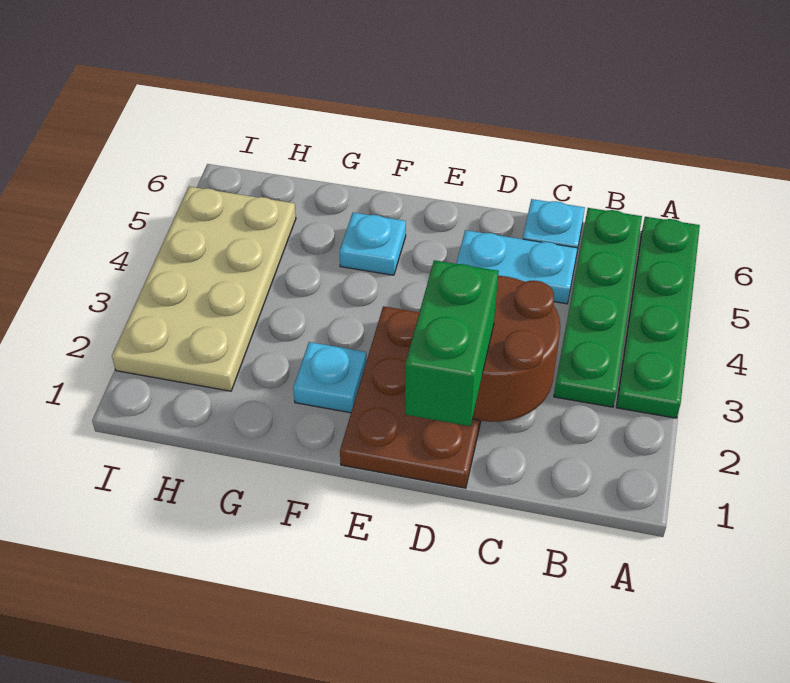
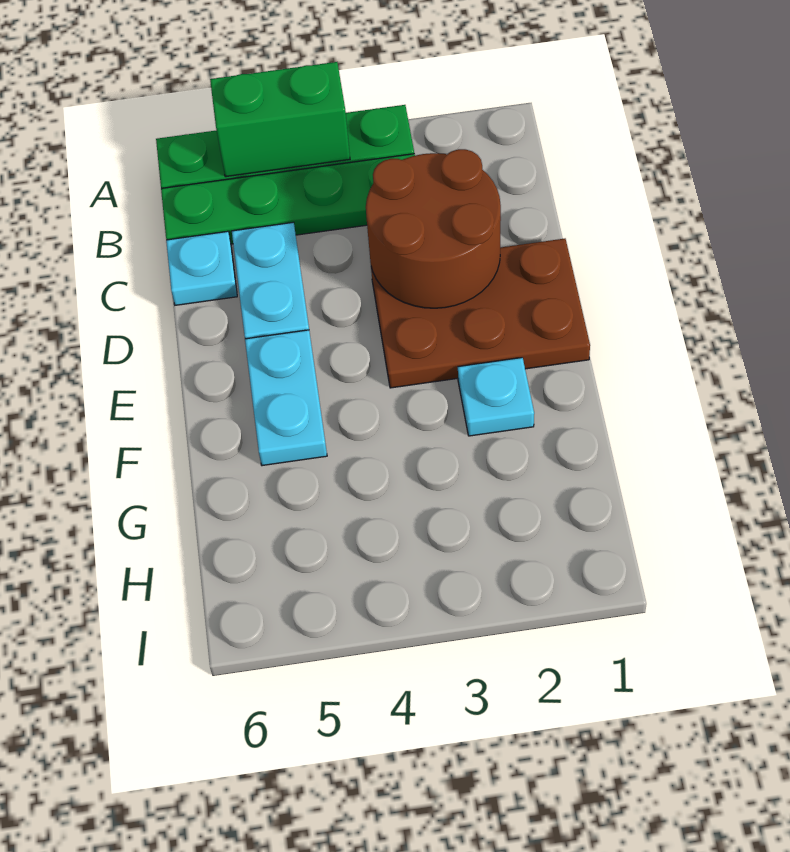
green brick D1:D2 level 3 -> green brick A4:A5 level 2
cyan plate F5 level 1 -> cyan plate E5:F5 level 1
tan plate H2:I5 level 1 -> none

